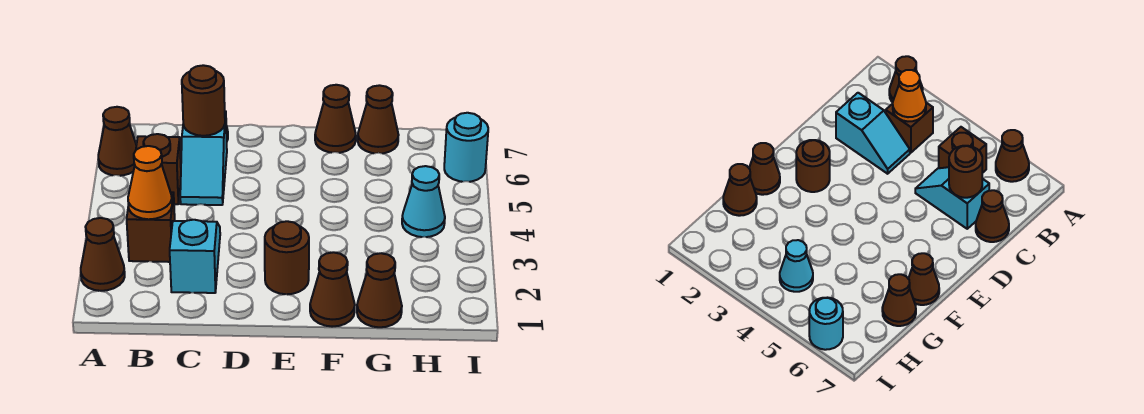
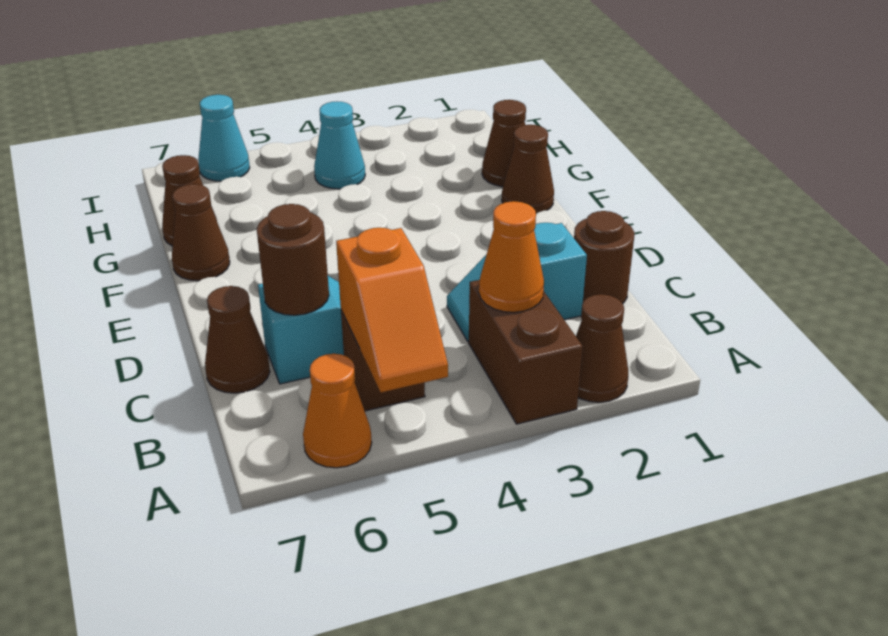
none -> orange slope A5:B5 level 2 top B
brown cone A6 level 1 -> orange cone A6 level 1
brown brick B3 level 1 -> brown brick A3:B3 level 1
brown round brick E2 level 1 -> brown round brick C1 level 1
cyan round brick I6 level 1 -> cyan cone I6 level 1

